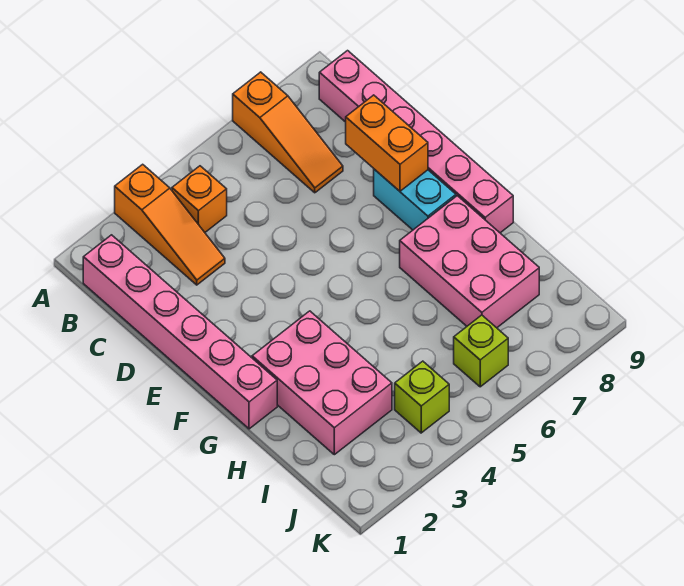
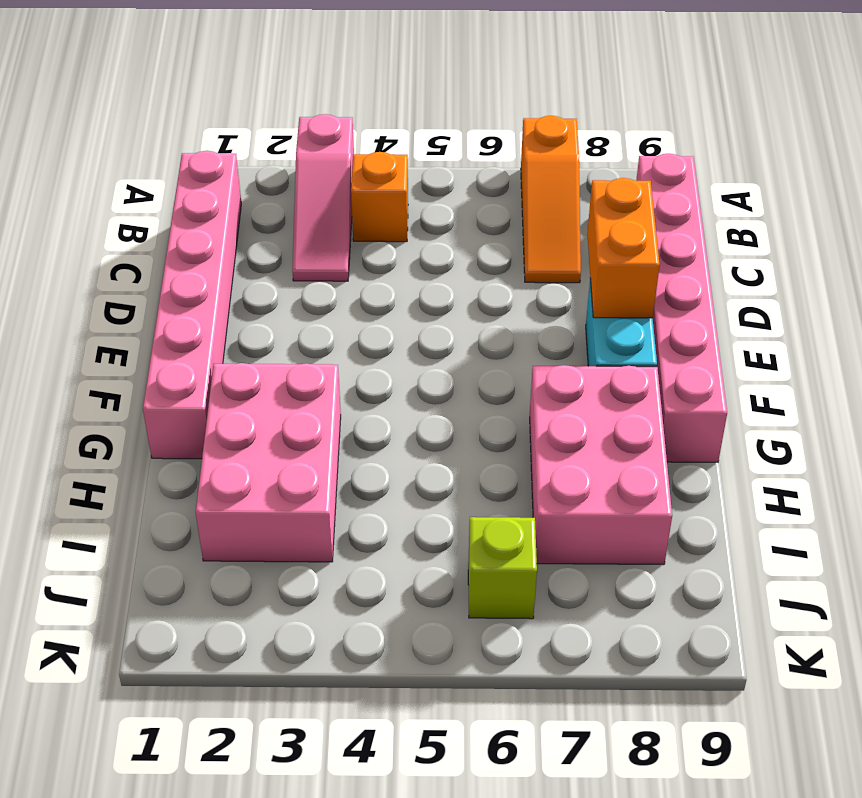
orange slope A3:C3 level 1 top A -> pink slope A3:C3 level 1 top A
lime brick J4 level 1 -> none

